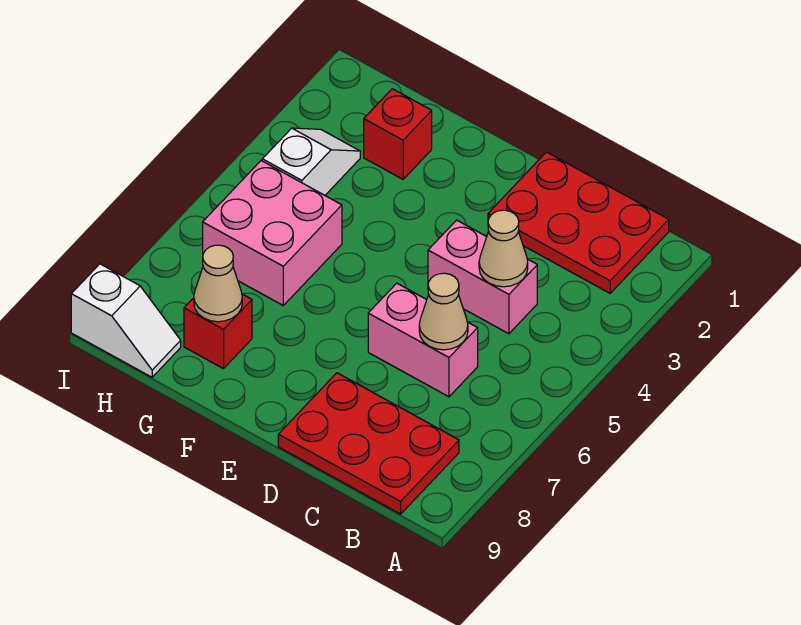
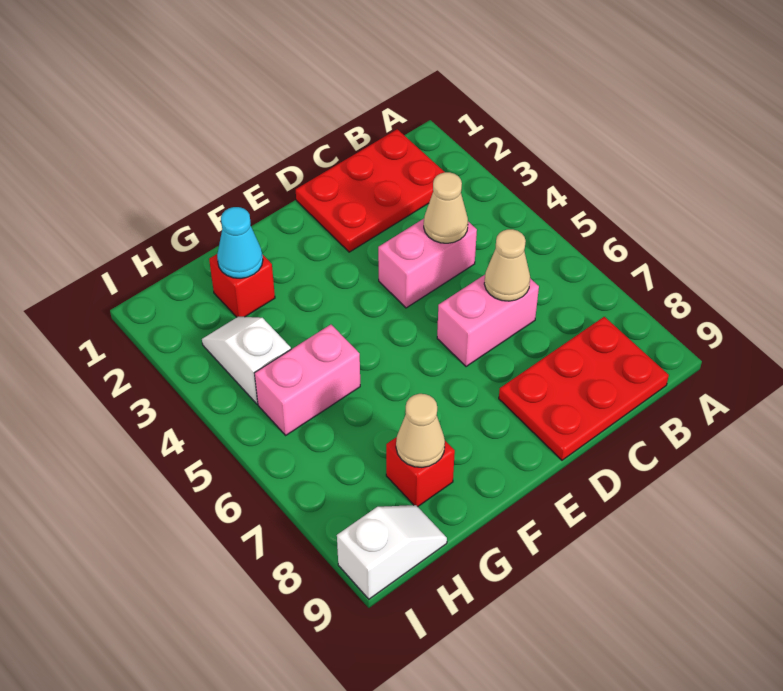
none -> cyan cone G2 level 2
pink brick G5:H6 level 1 -> pink brick G5:H5 level 1

